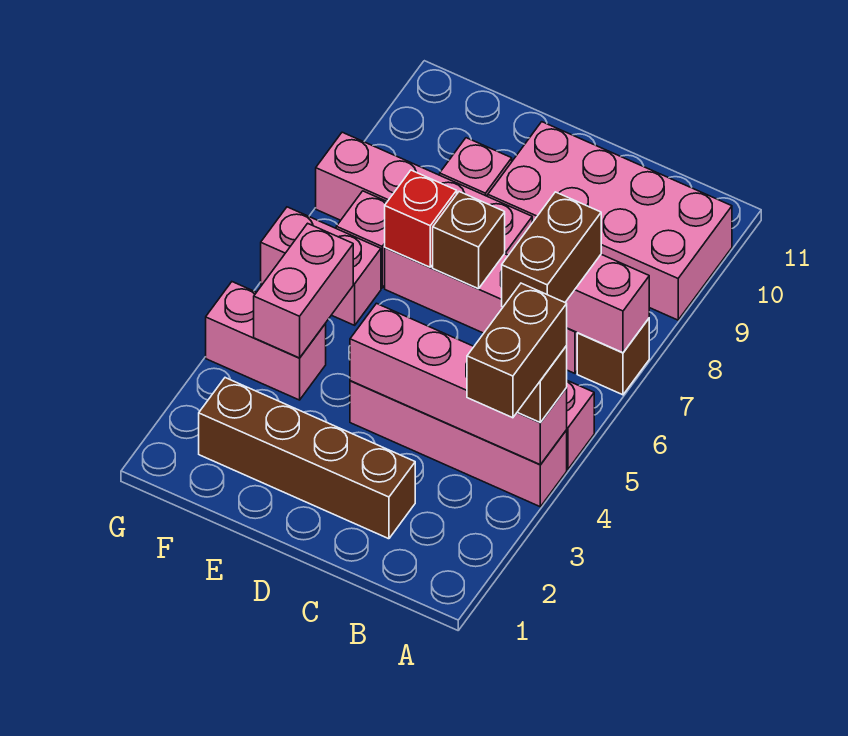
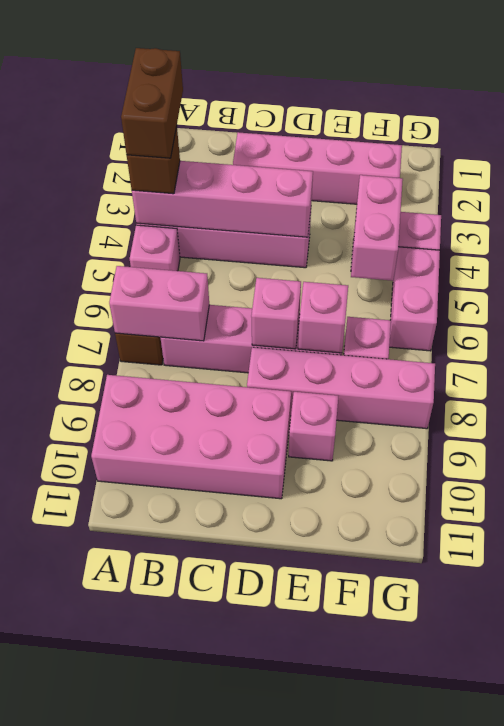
brown brick B6:B7 level 3 -> none
brown brick C2:F2 level 1 -> pink brick C2:F2 level 1
brown brick D7 level 2 -> pink brick D7 level 2
red brick E7 level 2 -> pink brick E7 level 2
pink brick F6:G6 level 1 -> pink brick G5:G6 level 1

